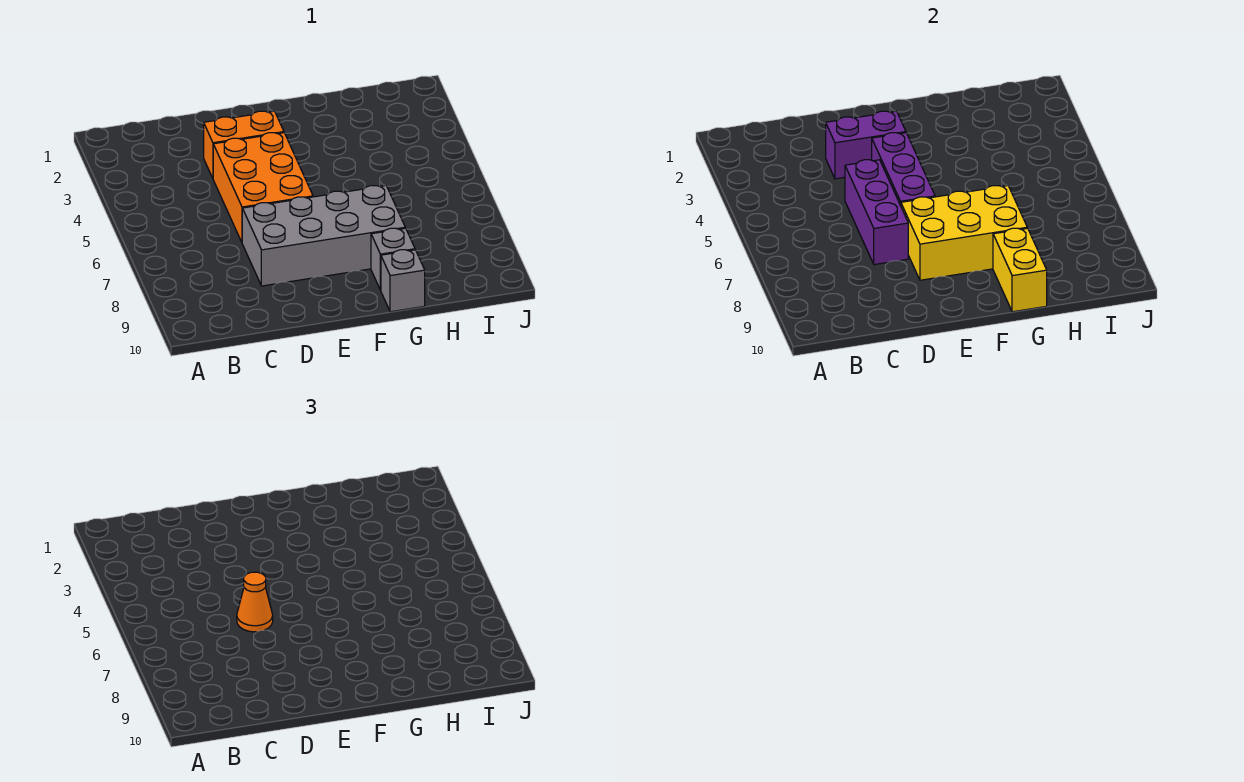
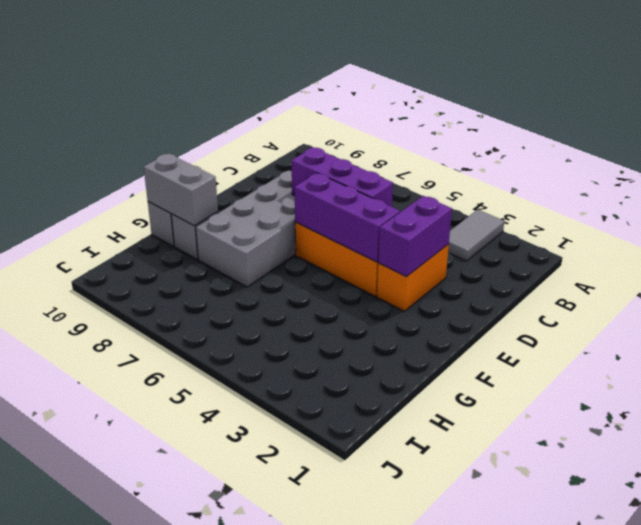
none -> grey tile A3:B3 level 1
orange cone D6 level 3 -> none
yellow brick E7:G8 level 2 -> none
yellow brick G9:G10 level 2 -> grey brick G9:G10 level 2

